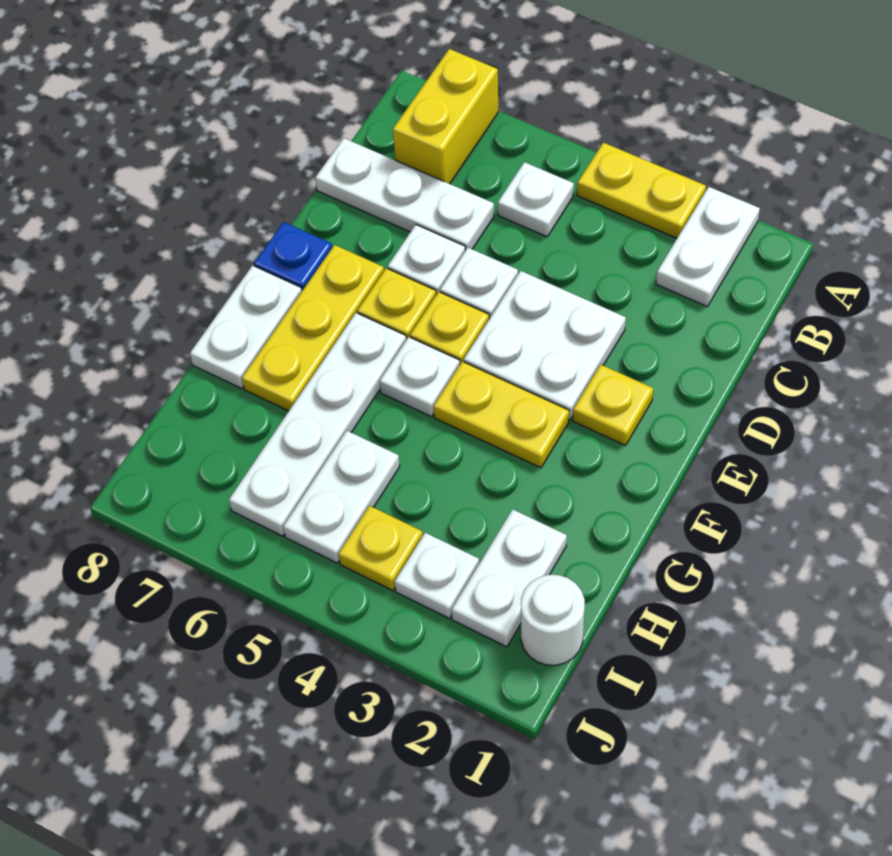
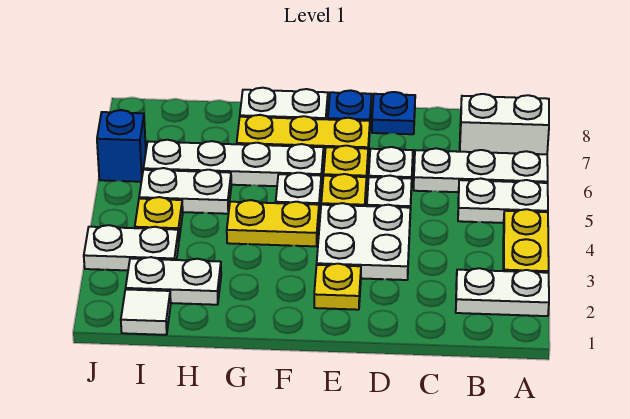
yellow brick A7:B7 level 1 -> white brick A7:B7 level 1
white plate B5 level 1 -> white plate A5:B5 level 1
white plate C6:C8 level 1 -> white plate A6:C6 level 1
none -> blue plate D8 level 1
yellow plate F3:F4 level 1 -> yellow plate F4:G4 level 1
white round brick I1 level 1 -> white tile I1 level 1
white plate I3 level 1 -> white plate I3:J3 level 1
none -> blue brick J6 level 1

